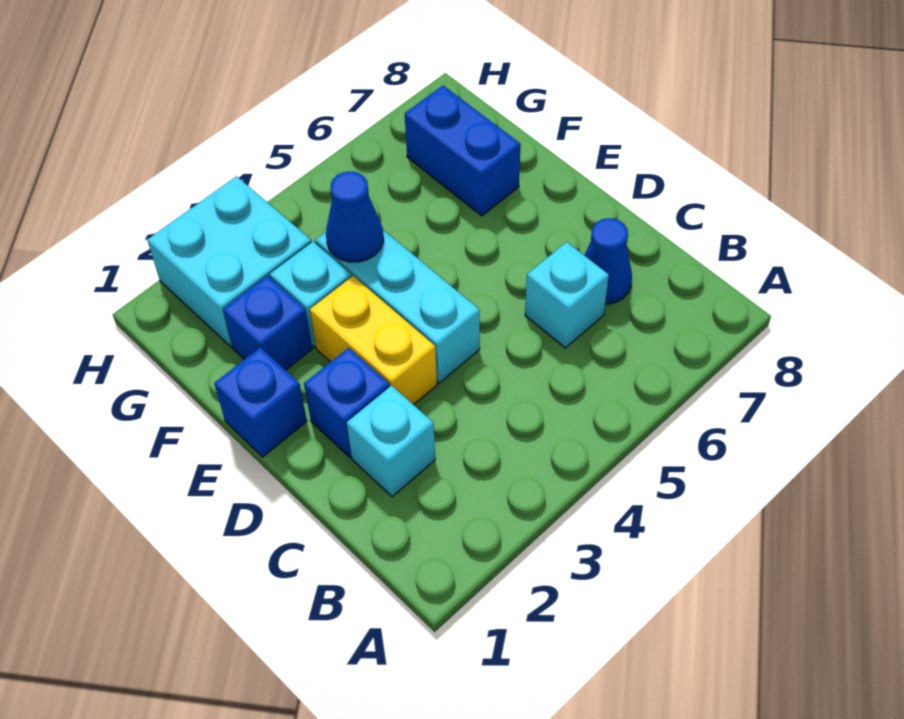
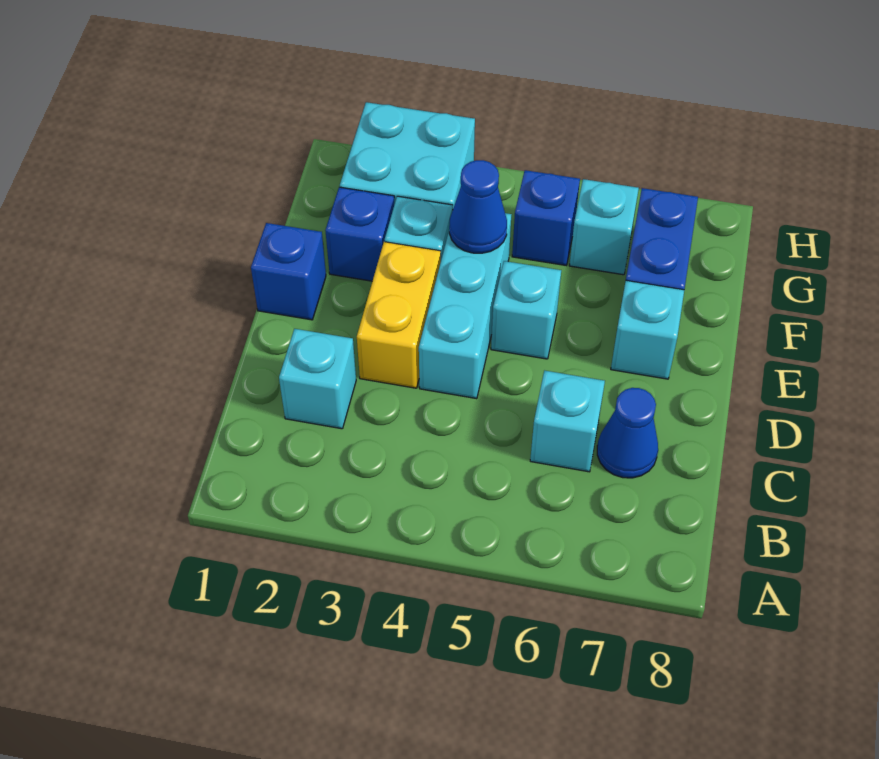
blue brick D2 level 1 -> blue brick G5 level 1
none -> cyan brick E5 level 1
none -> cyan brick E7 level 1
none -> cyan brick G6 level 1

